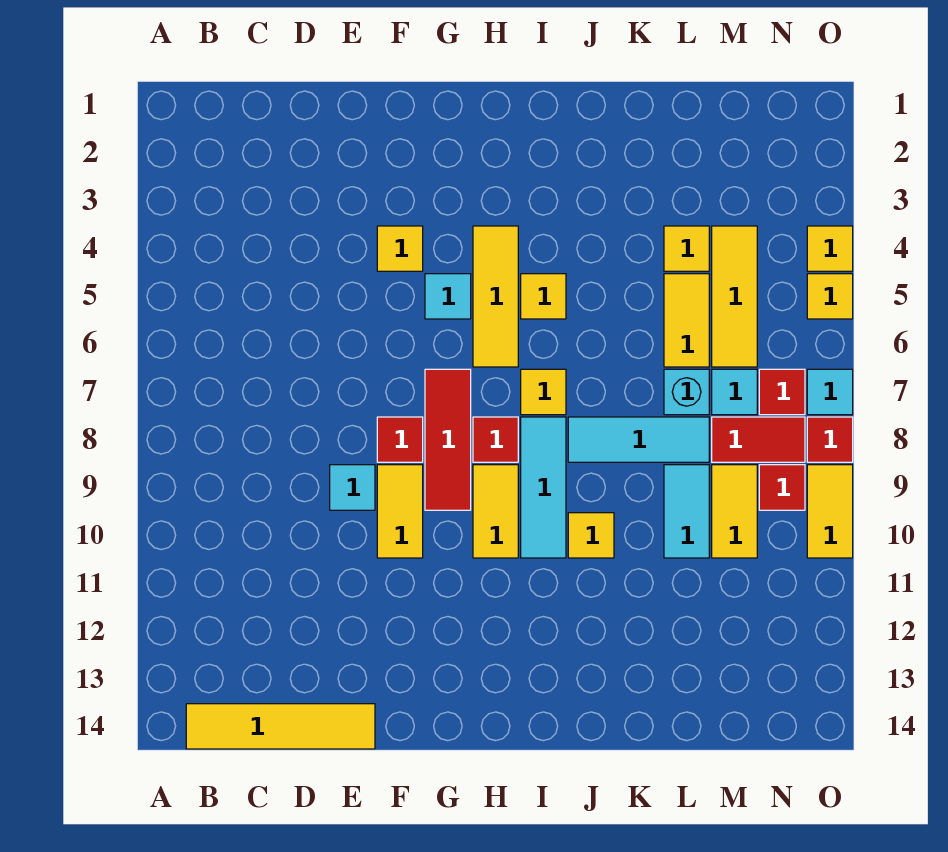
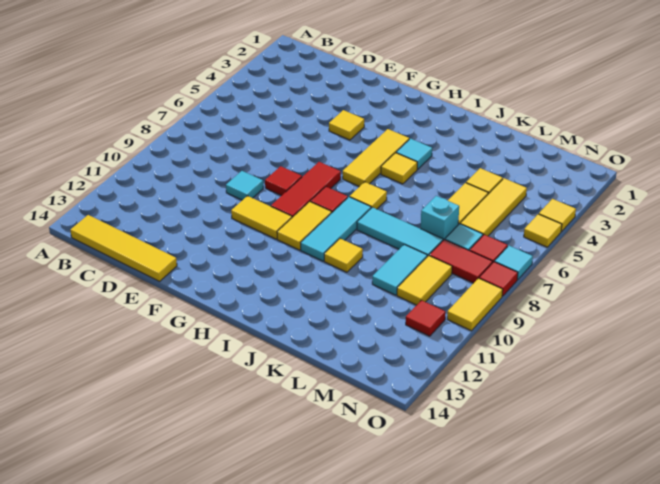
yellow tile F9:F10 level 1 -> yellow tile F10:G10 level 1
cyan tile G5 level 1 -> cyan tile I4 level 1
red tile N9 level 1 -> red tile N11 level 1

